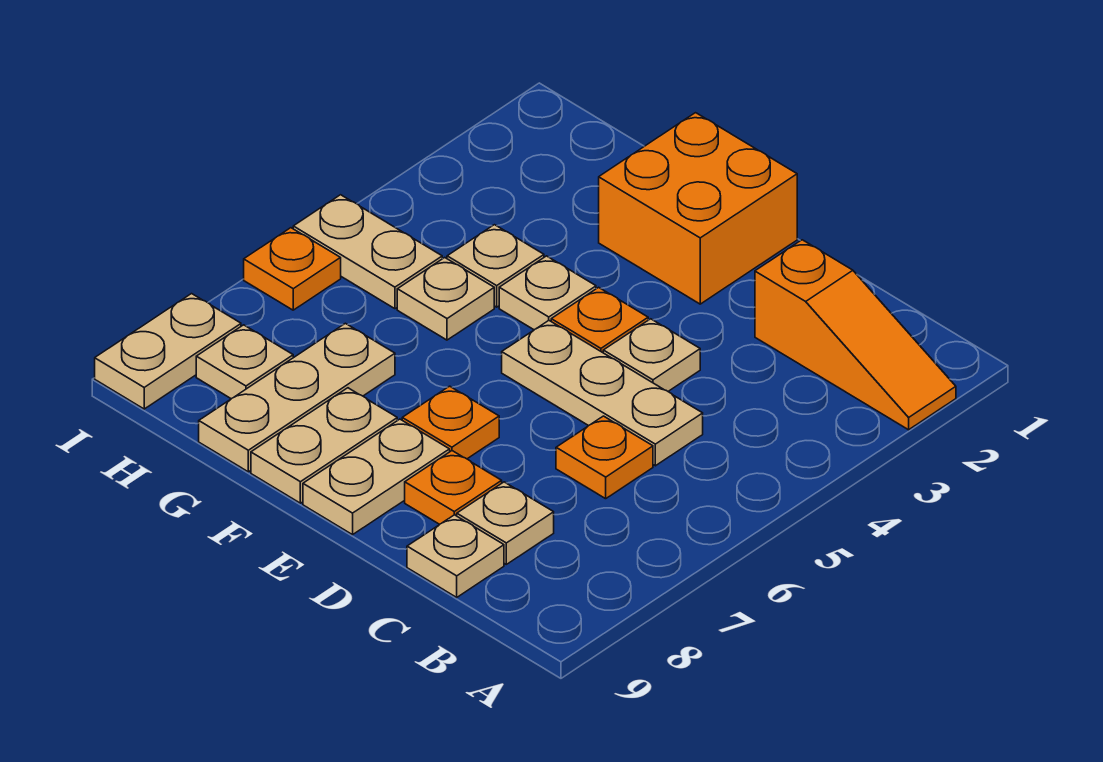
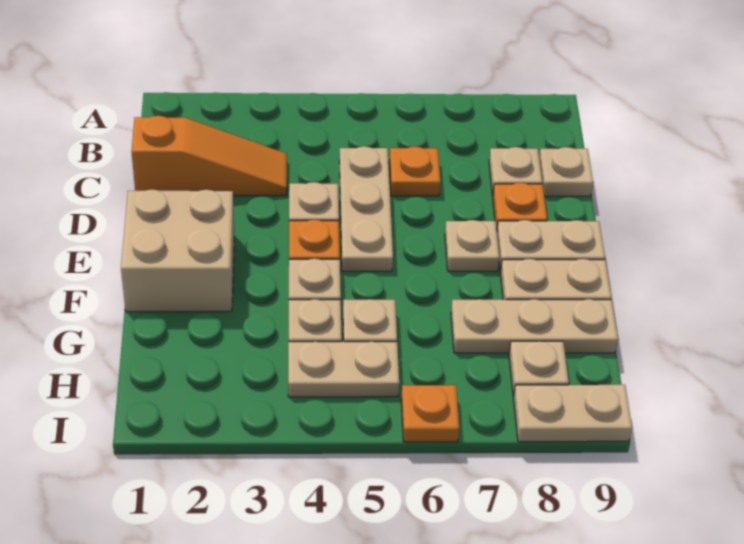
orange slope A2:C2 level 1 top C -> orange slope C1:C3 level 1 top 1
orange brick E1:F2 level 1 -> tan brick E1:F2 level 1
orange plate E7 level 1 -> tan plate E7 level 1
tan plate H5:I5 level 1 -> tan plate H4:H5 level 1

